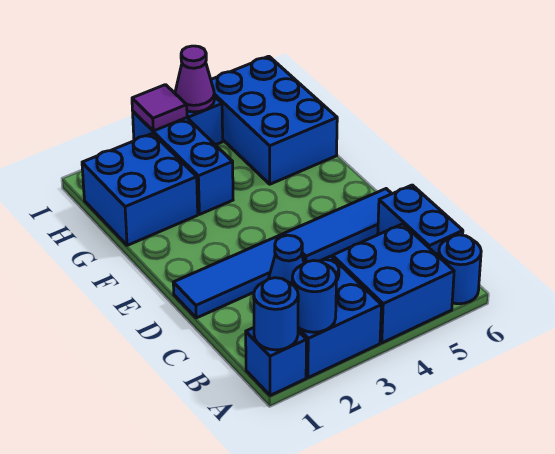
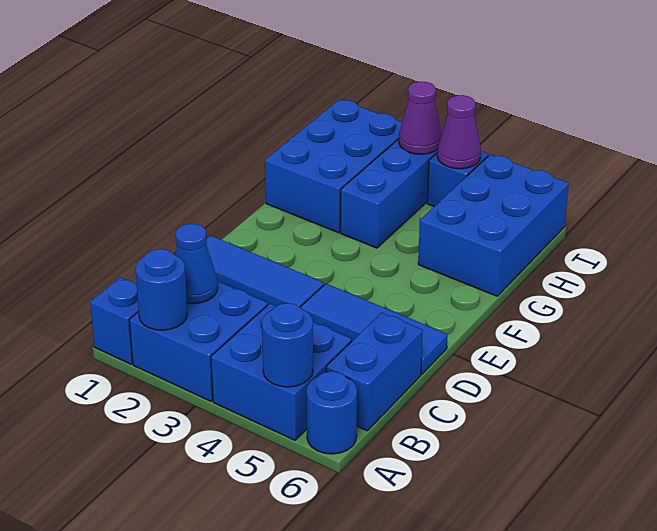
blue round brick A1 level 2 -> blue round brick A5 level 2
blue brick G1:H2 level 1 -> blue brick G1:I2 level 1
purple tile I3 level 2 -> purple cone I3 level 2

